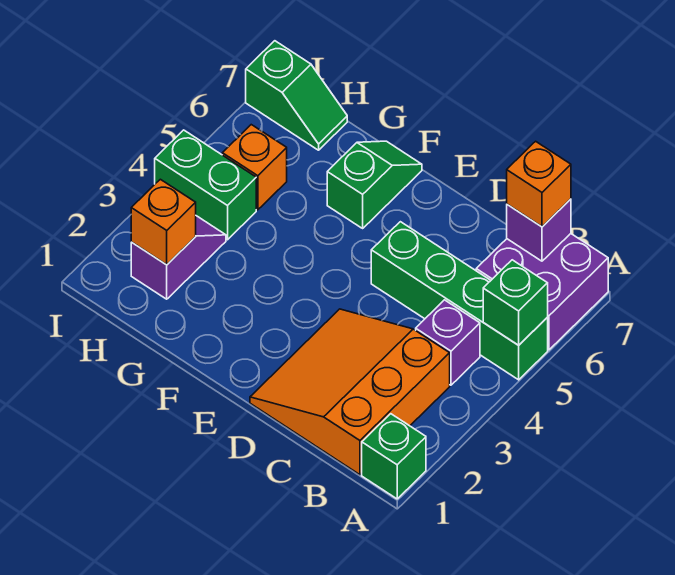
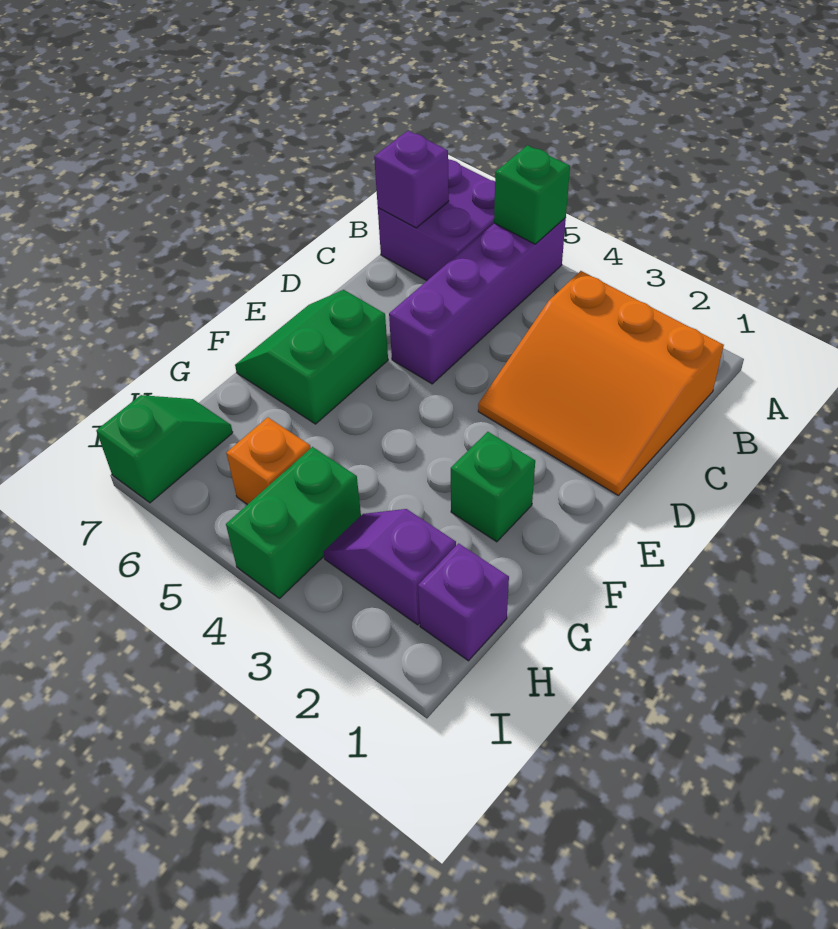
green brick A1 level 1 -> green brick F2 level 1
green brick A5:D5 level 1 -> purple brick A5:D5 level 1
purple brick B4 level 1 -> purple brick H1 level 1
orange brick B7 level 3 -> none
green slope F6:F7 level 1 top 6 -> green slope E6:F7 level 1 top 6
orange brick H2 level 2 -> none

